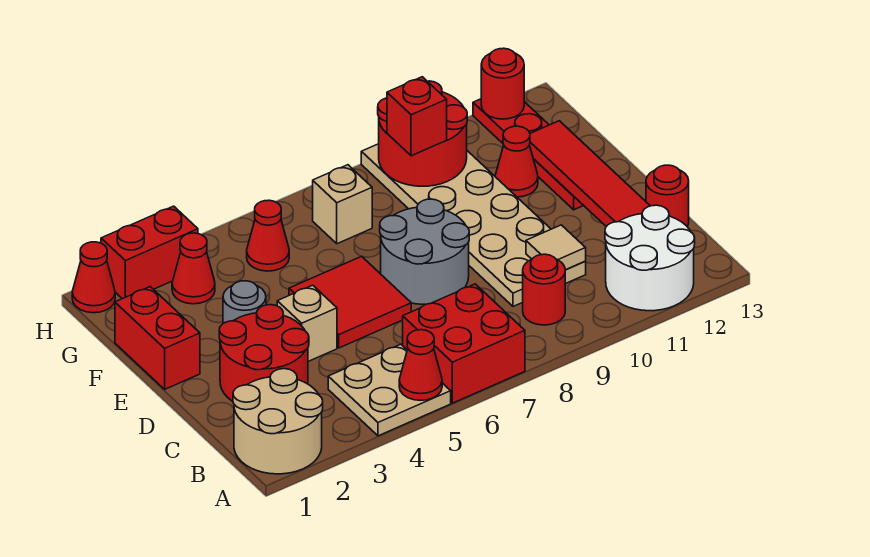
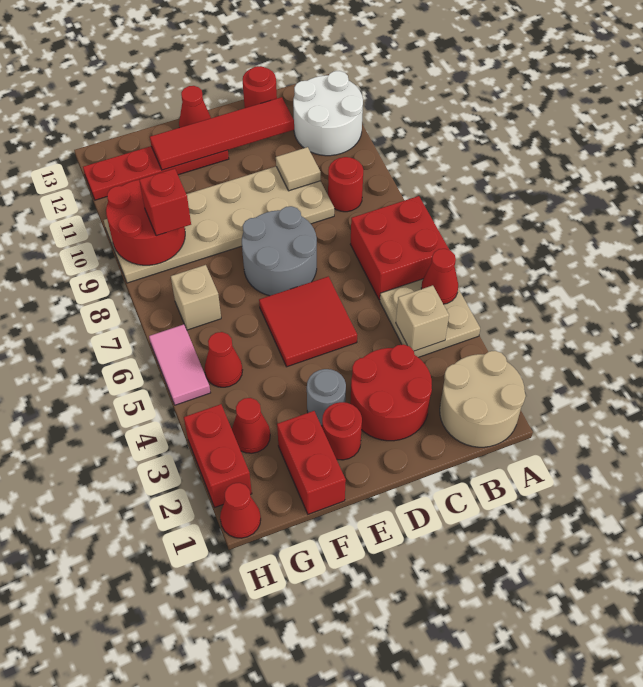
tan brick D4 level 1 -> tan brick B4 level 2
red brick E1:F1 level 1 -> red brick F1:F2 level 1
red cone F11 level 1 -> red cone E13 level 1
none -> pink tile H5:H6 level 1
red round brick H12 level 2 -> red round brick E2 level 1

